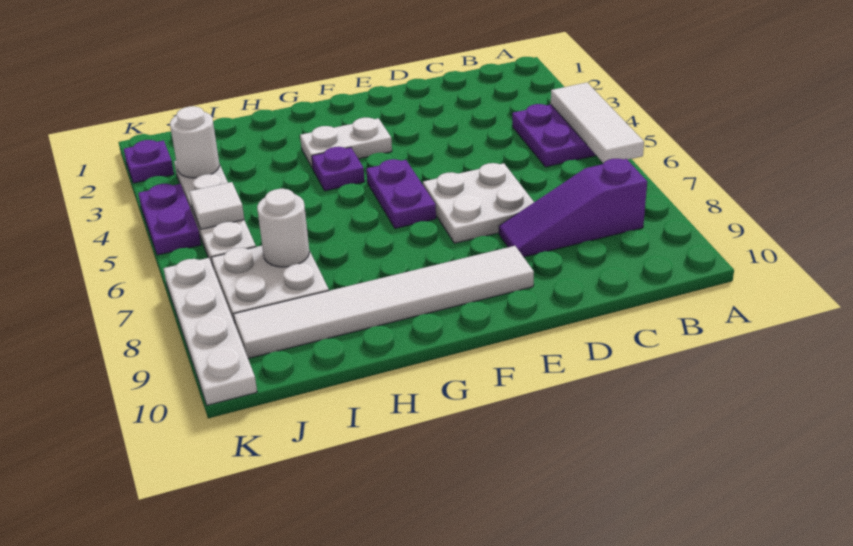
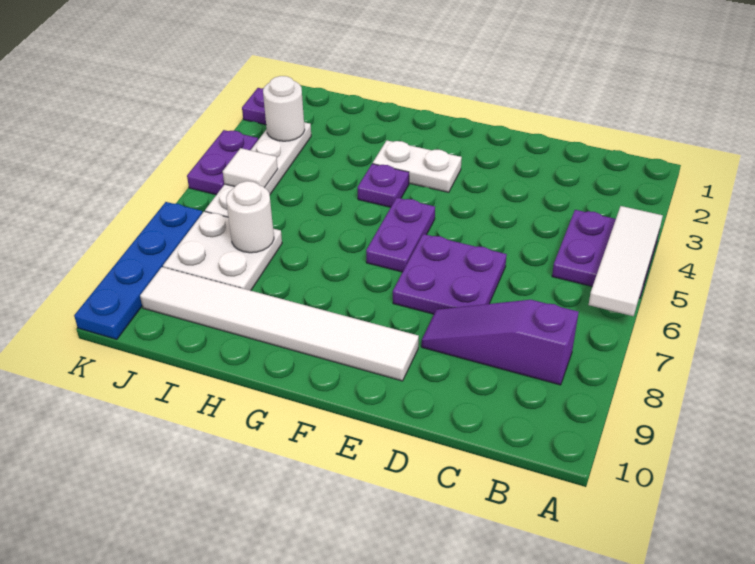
white plate D6:E7 level 1 -> purple plate D6:E7 level 1
white plate K7:K10 level 1 -> blue plate K7:K10 level 1

